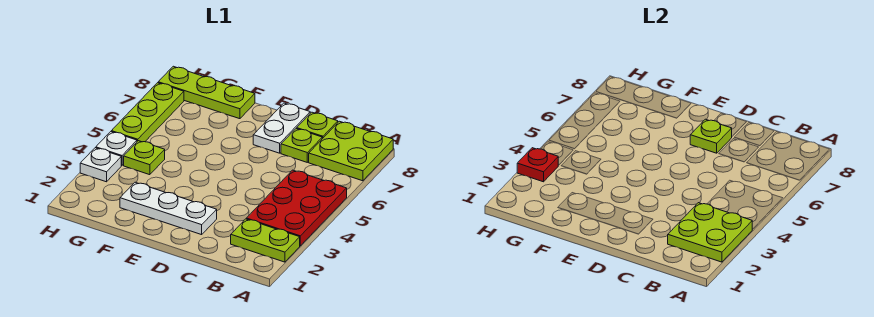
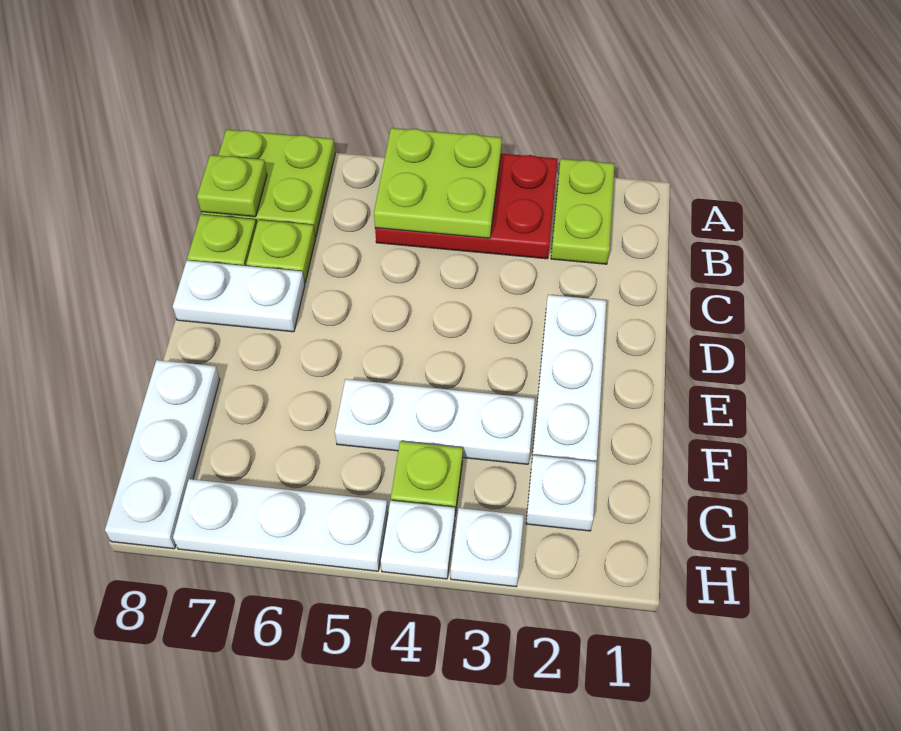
lime plate A2:B3 level 2 -> lime plate A4:B5 level 2
lime plate D7 level 2 -> lime plate B8 level 2
none -> white plate F3:F5 level 1
lime plate F8:H8 level 1 -> white plate F8:H8 level 1
none -> white plate G2 level 1
red plate H3 level 2 -> none
lime plate H5:H7 level 1 -> white plate H5:H7 level 1

